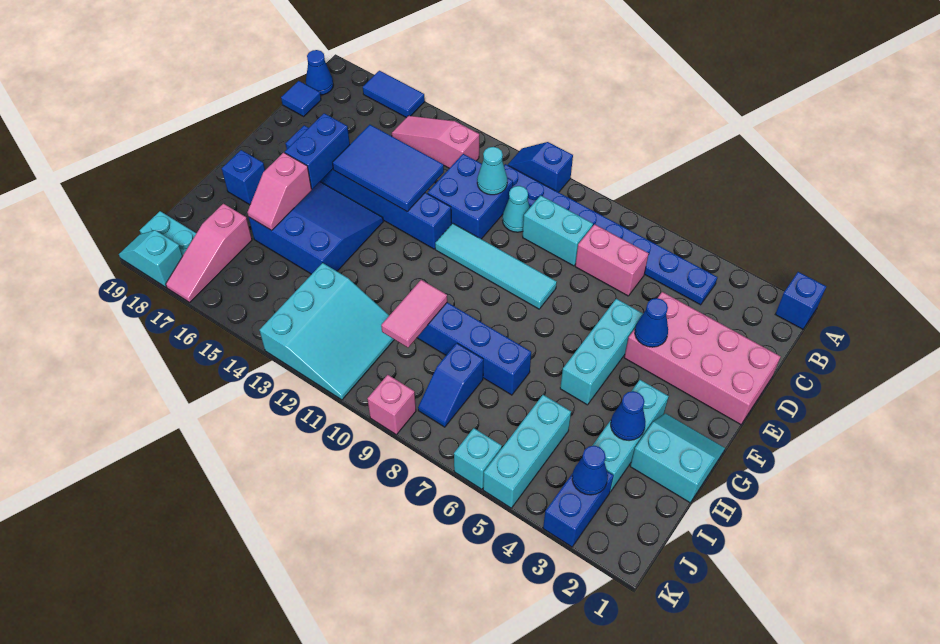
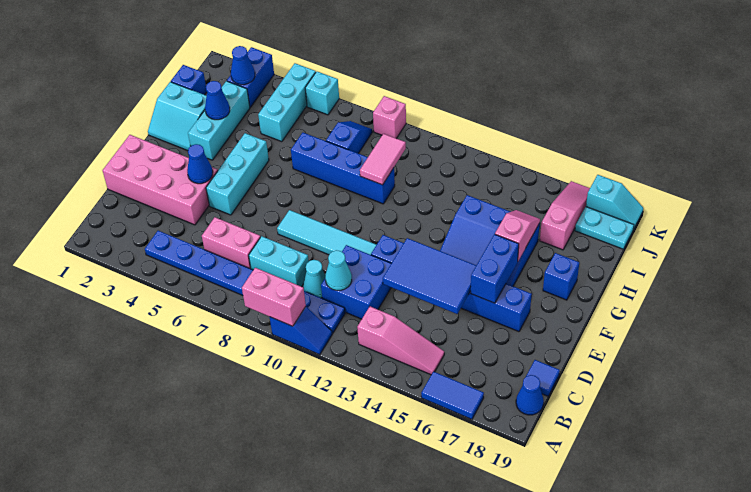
blue brick A1 level 1 -> blue brick I1 level 1
none -> pink brick A9:A10 level 2
cyan slope I11:K13 level 1 top 13 -> none

